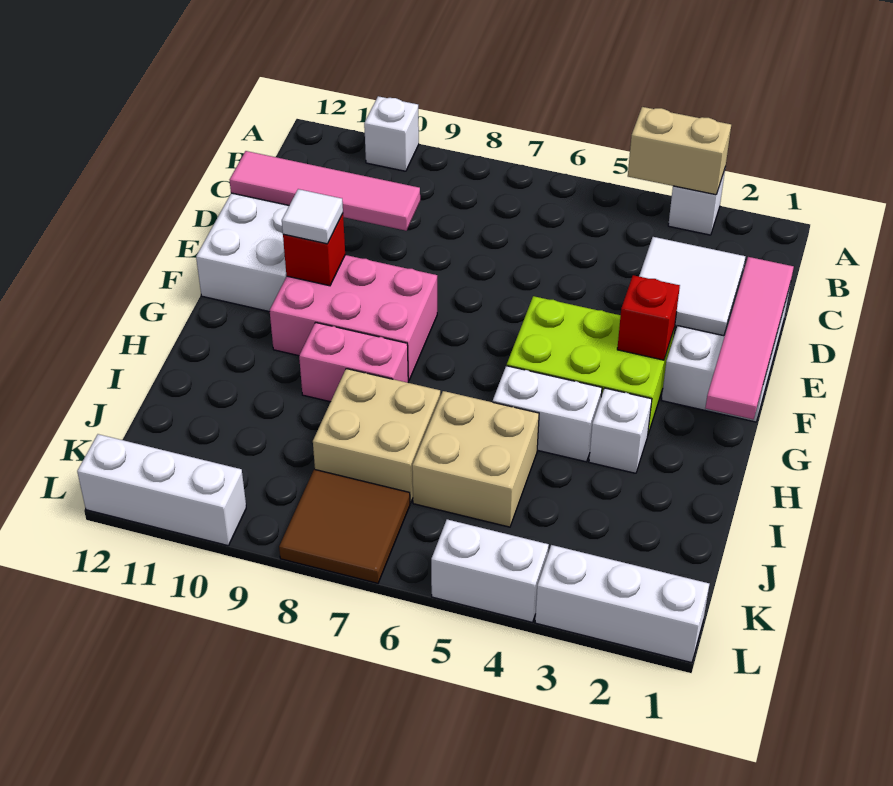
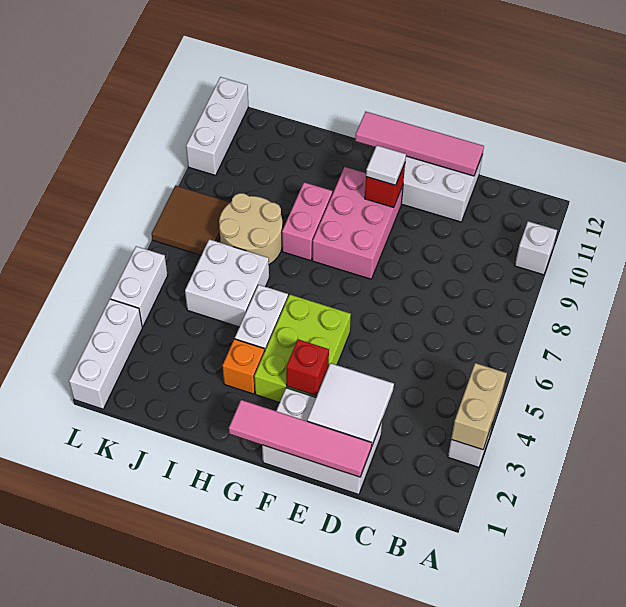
pink tile D9:D12 level 2 -> pink tile D12:G12 level 2
white brick H3 level 1 -> orange brick H3 level 1
tan brick I5:J6 level 1 -> white brick I5:J6 level 1
tan brick I7:J8 level 1 -> tan round brick I7:J8 level 1

